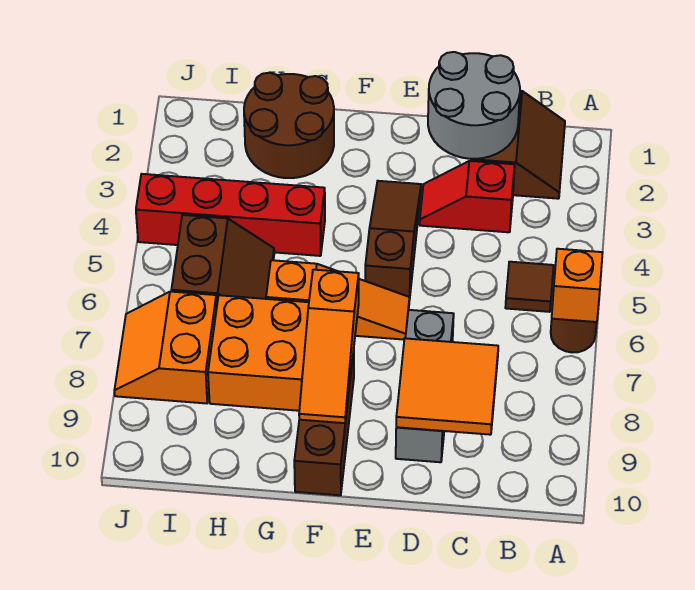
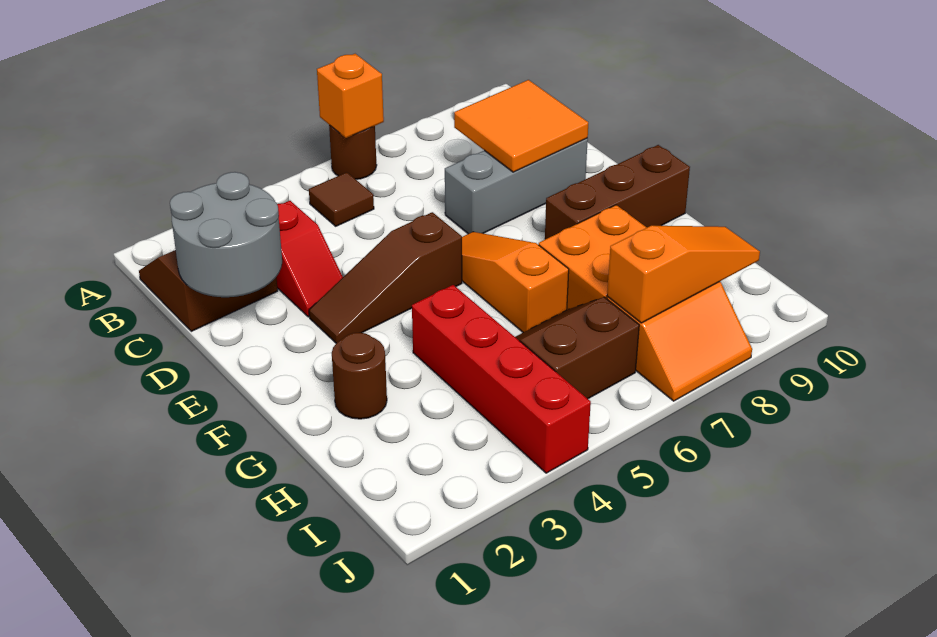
orange slope F7:F9 level 2 top 7 -> orange slope I7:I9 level 2 top 7
brown round brick G1:H2 level 1 -> brown round brick G2 level 1

